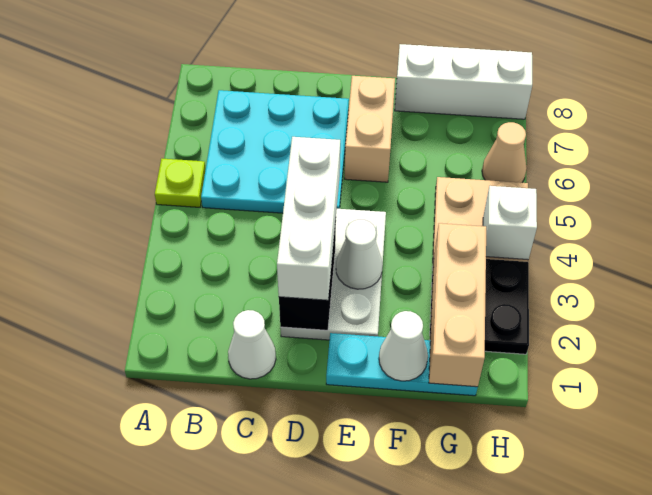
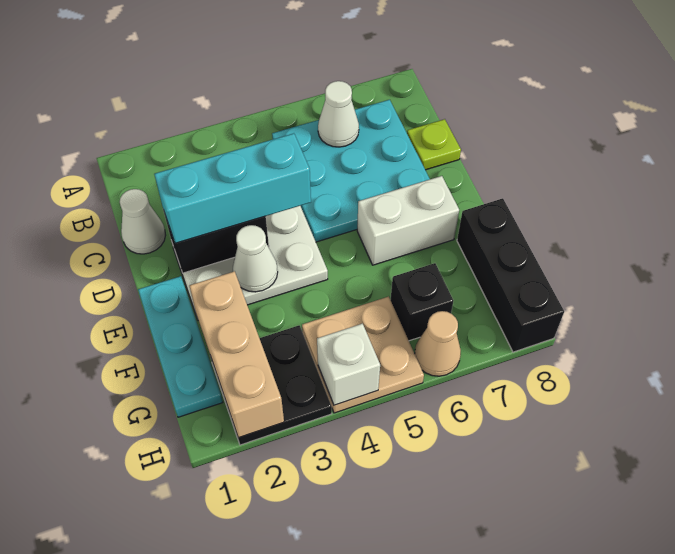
lime plate A5 level 1 -> lime plate C8 level 1
white brick D2:D4 level 3 -> cyan brick D2:D4 level 3
tan brick E6:E7 level 1 -> white brick E6:E7 level 1
white cone F1 level 2 -> white cone B6 level 2
white brick F8:H8 level 1 -> black brick F8:H8 level 1
tan brick G1:G3 level 2 -> tan brick F2:H2 level 2
none -> black brick G6 level 1

